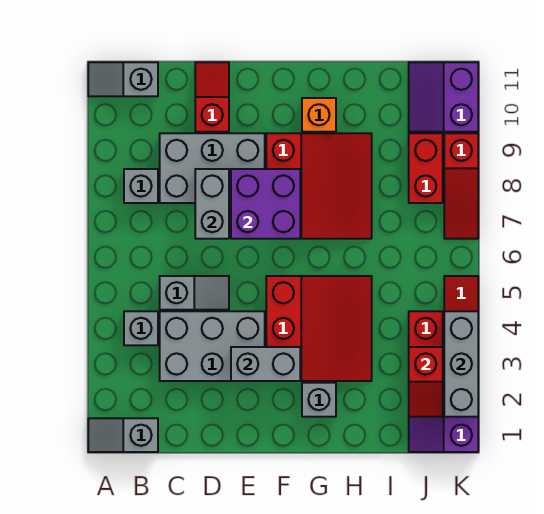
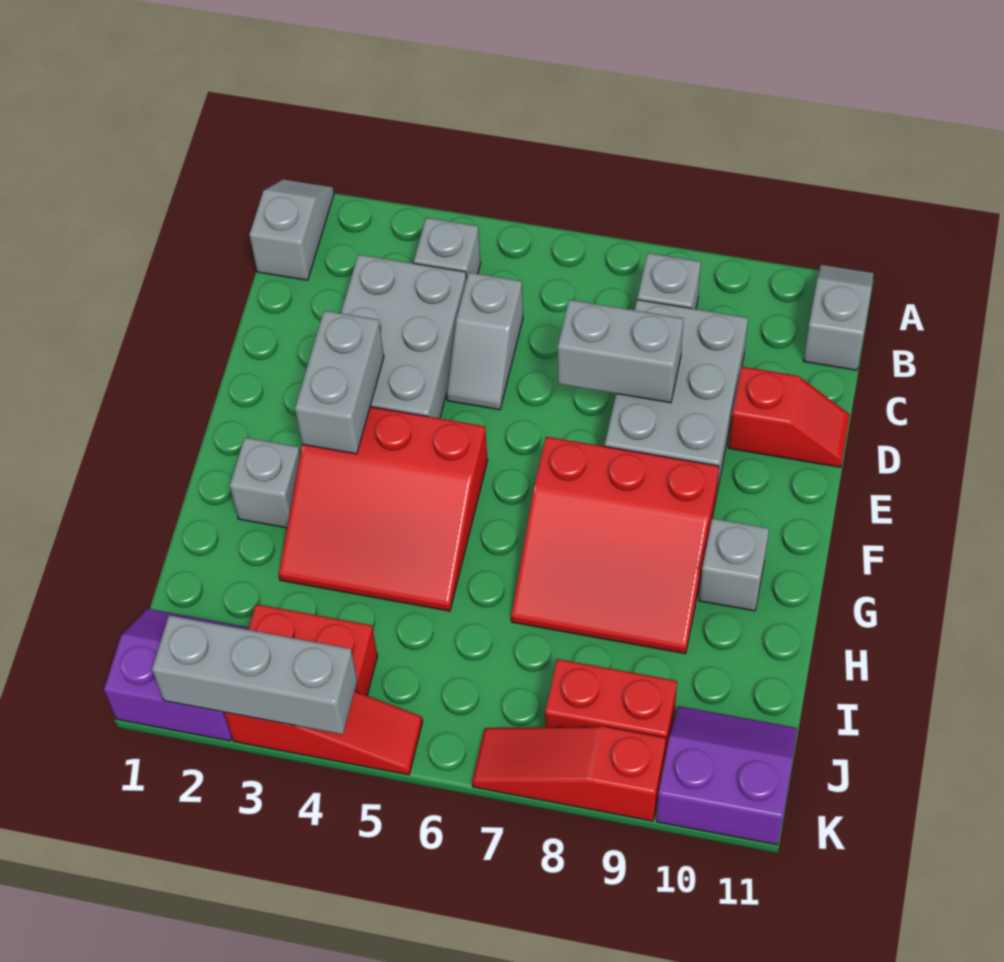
purple brick E7:F8 level 2 -> none
orange brick G10 level 1 -> grey brick G10 level 1
red slope J2:J3 level 2 top 3 -> none

